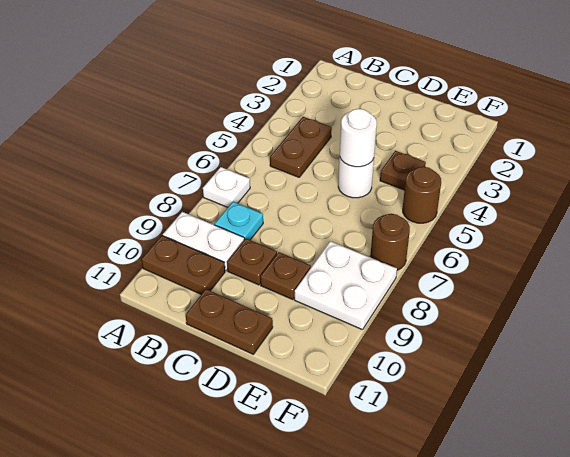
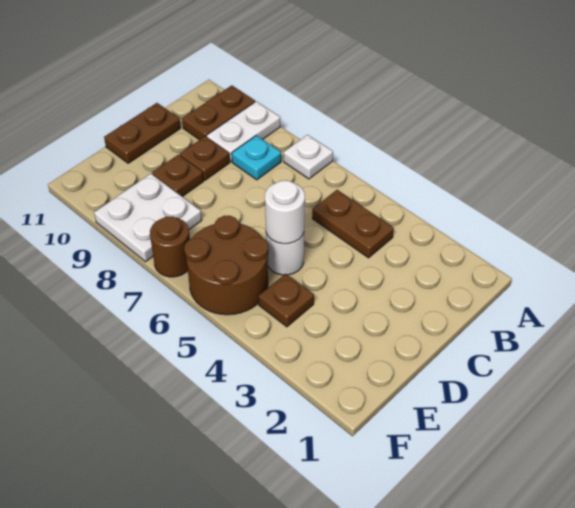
brown round brick F5 level 1 -> brown round brick E5:F6 level 1

